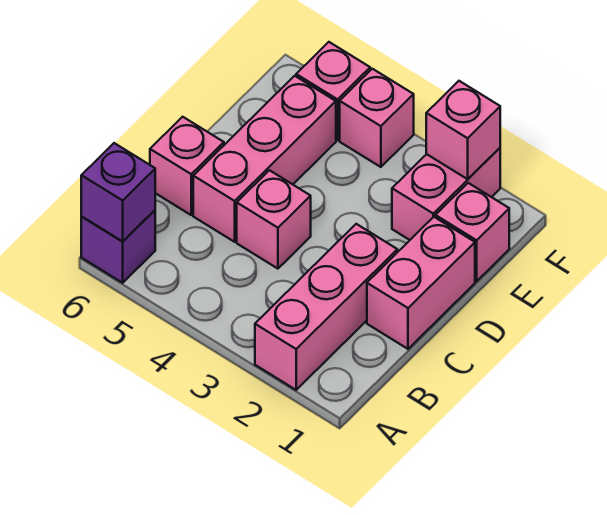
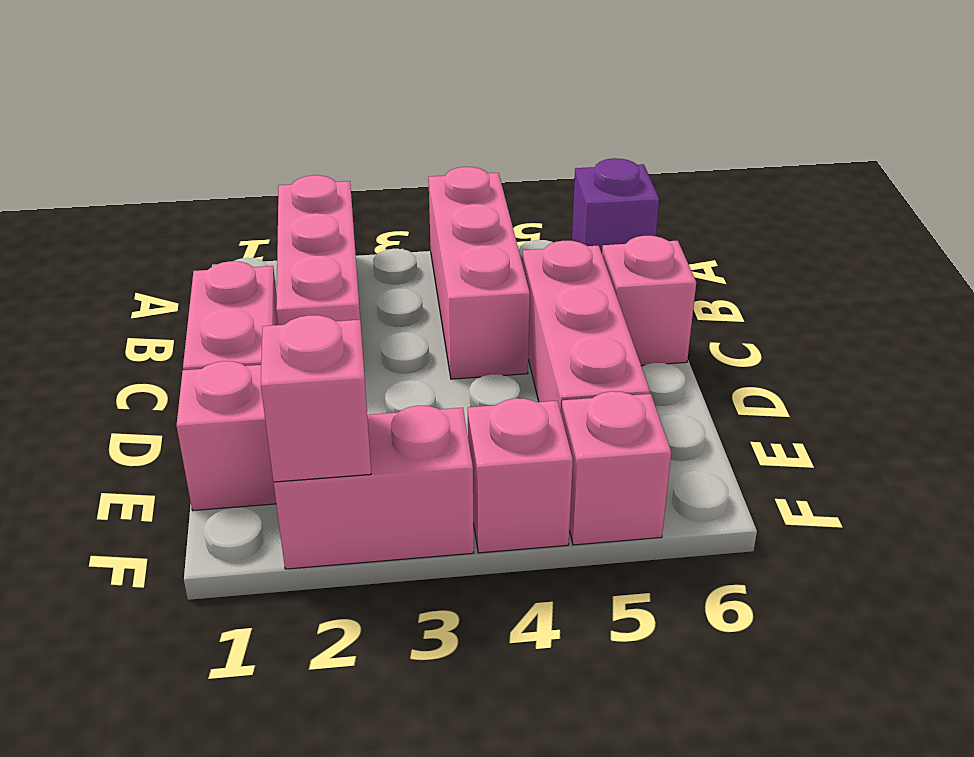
purple brick A6 level 2 -> none
pink brick C4 level 1 -> pink brick A4:C4 level 1
pink brick E2:F2 level 1 -> pink brick F2:F3 level 1

